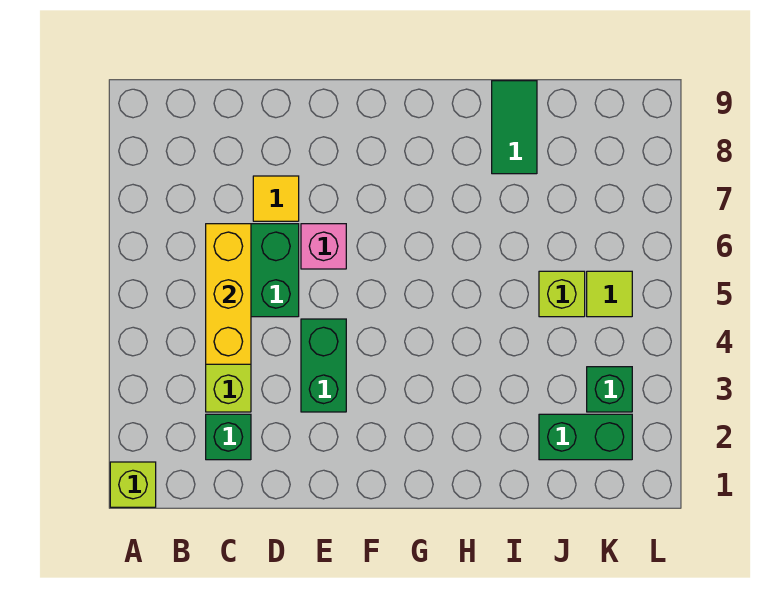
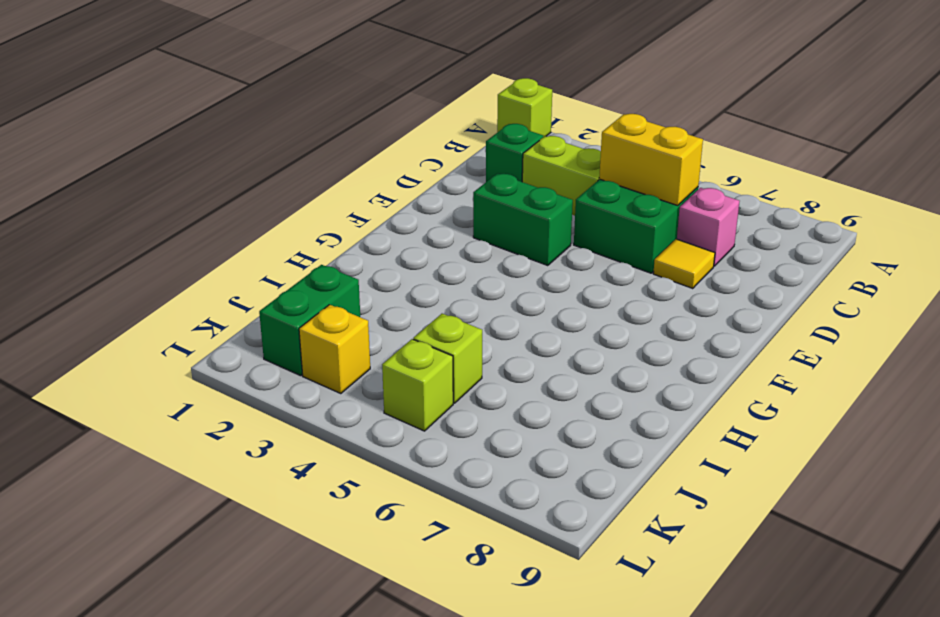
yellow brick C4:C6 level 2 -> yellow brick C5:C6 level 2
pink brick E6 level 1 -> pink brick C7 level 1
green tile I8:I9 level 1 -> none
green brick K3 level 1 -> yellow brick K3 level 1
lime tile K5 level 1 -> lime brick K5 level 1

